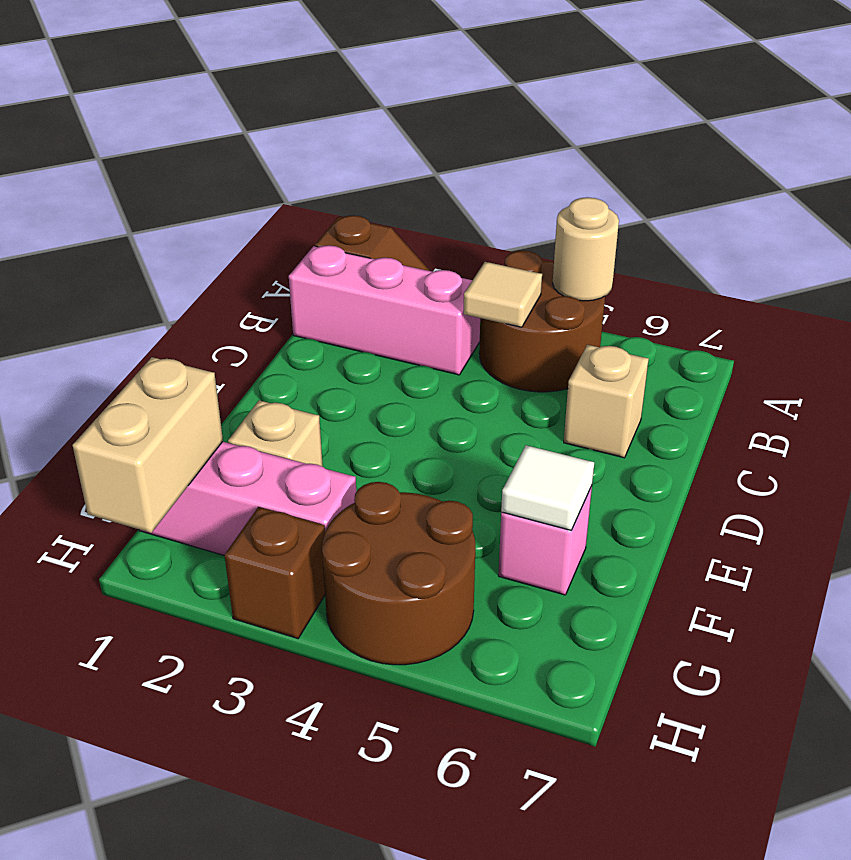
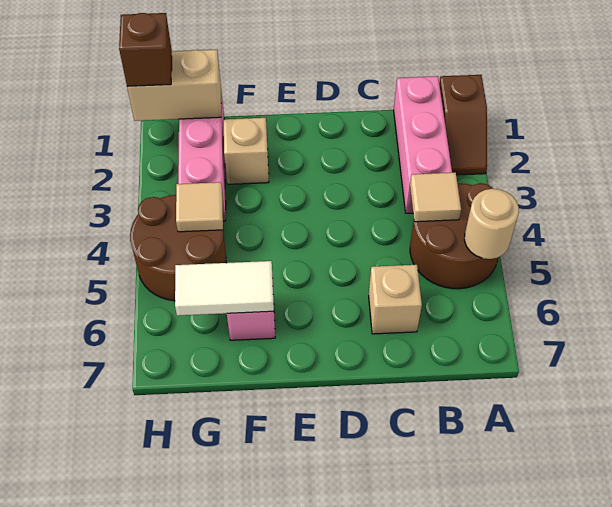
white tile F6 level 2 -> white tile F6:G6 level 2
none -> tan tile G4 level 2
brown brick H3 level 1 -> brown brick H1 level 3

